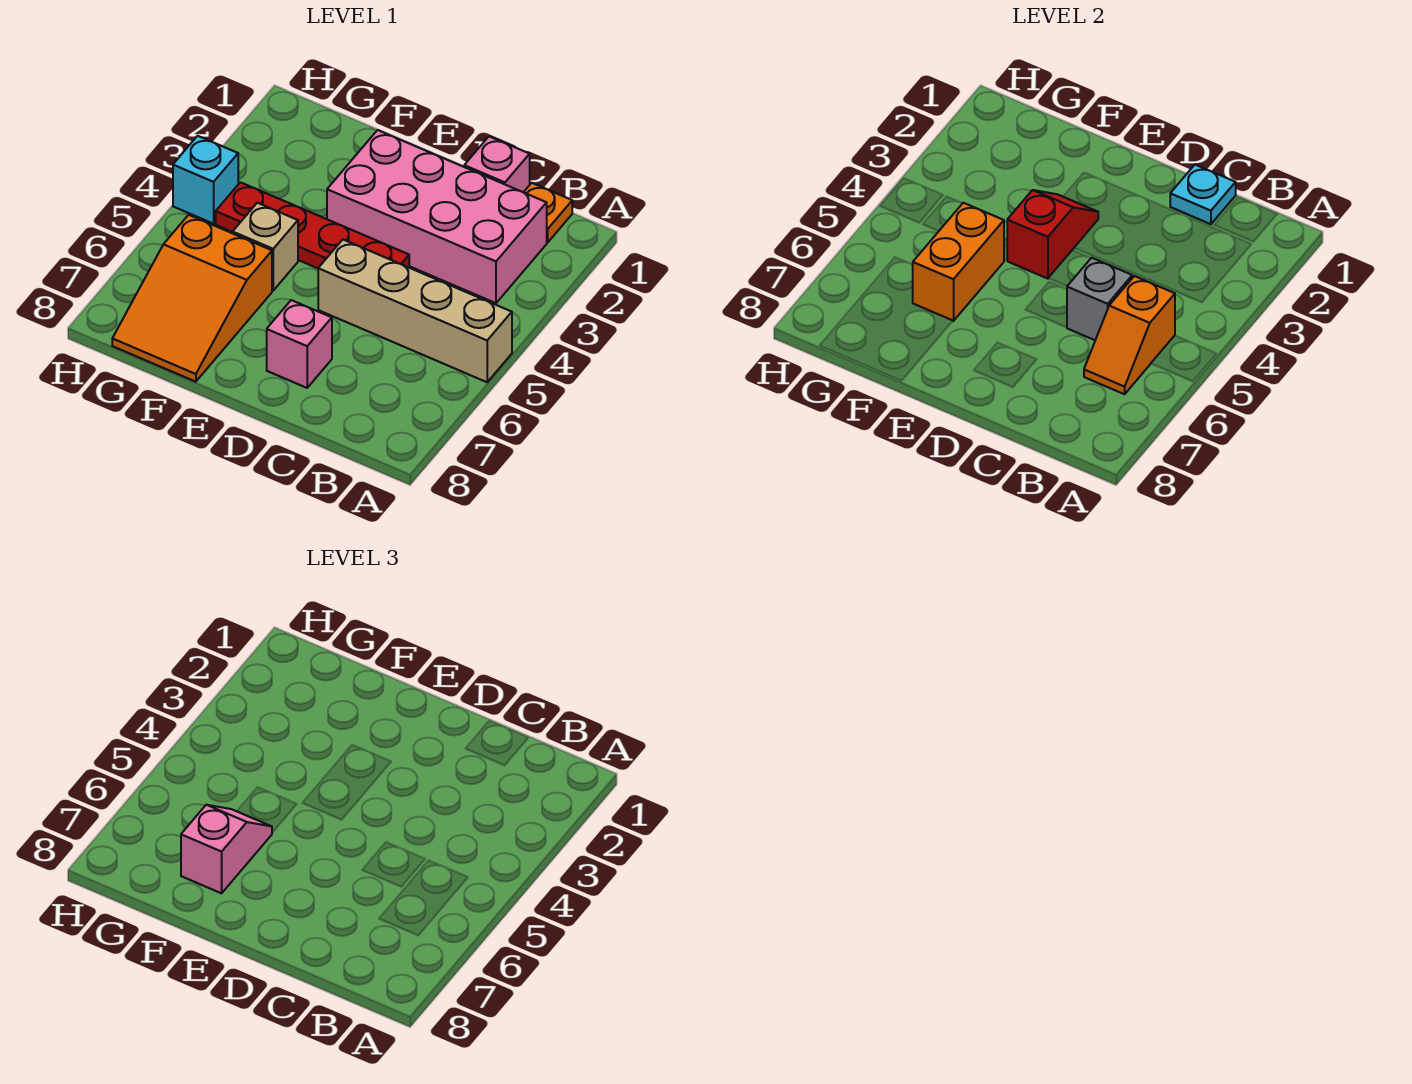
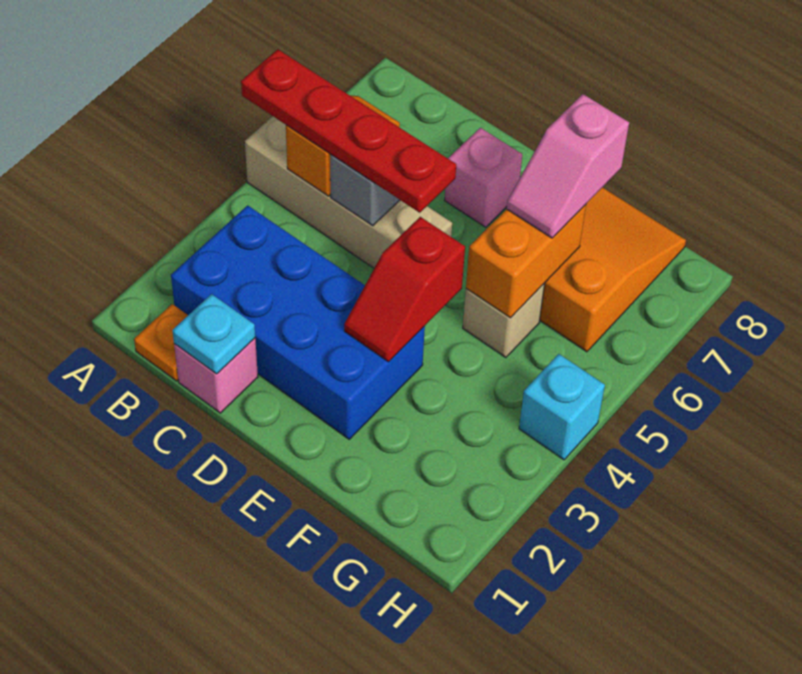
pink brick B2:E3 level 1 -> blue brick B2:E3 level 1
red plate D4:G4 level 1 -> red plate A5:D5 level 3

